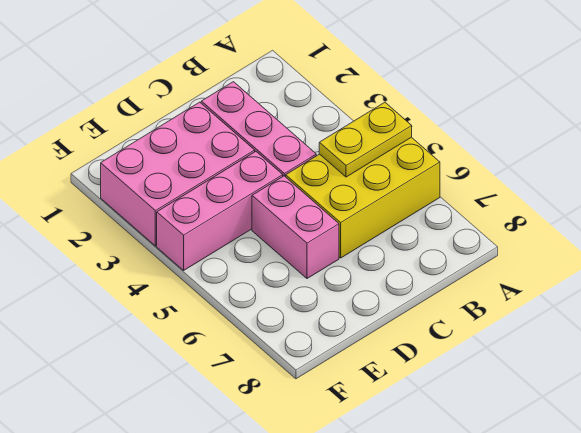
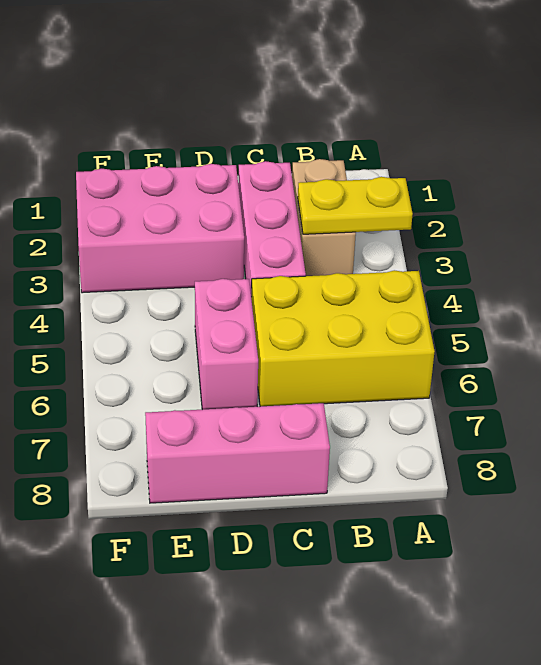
yellow plate A5:B5 level 2 -> yellow plate A3:B3 level 2
none -> tan brick B2:B3 level 1
pink brick D4:F4 level 1 -> pink brick C8:E8 level 1

